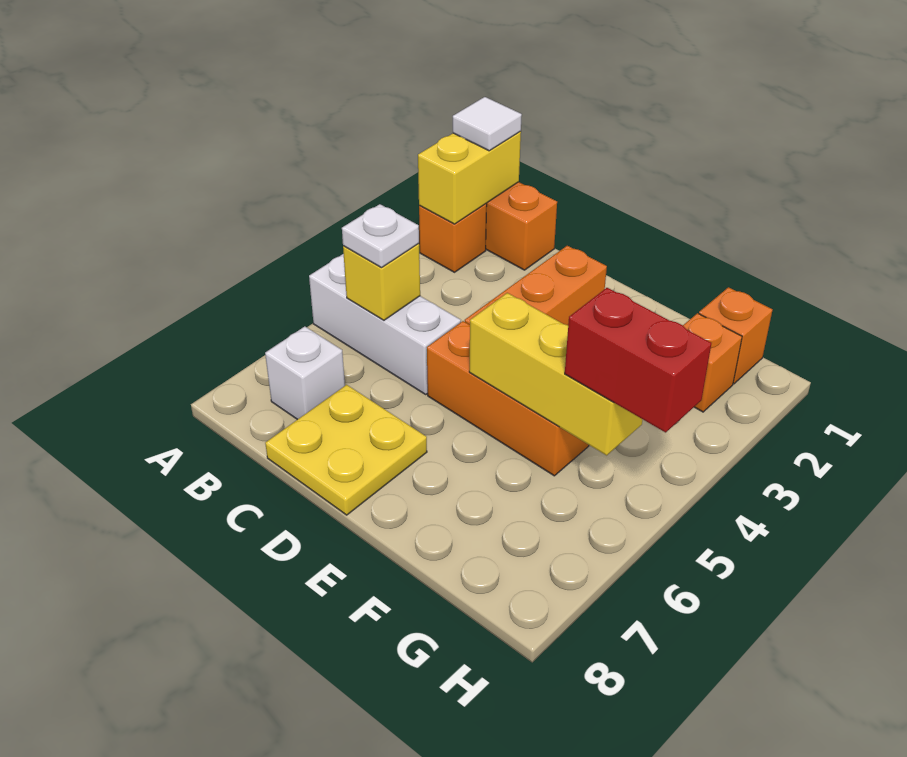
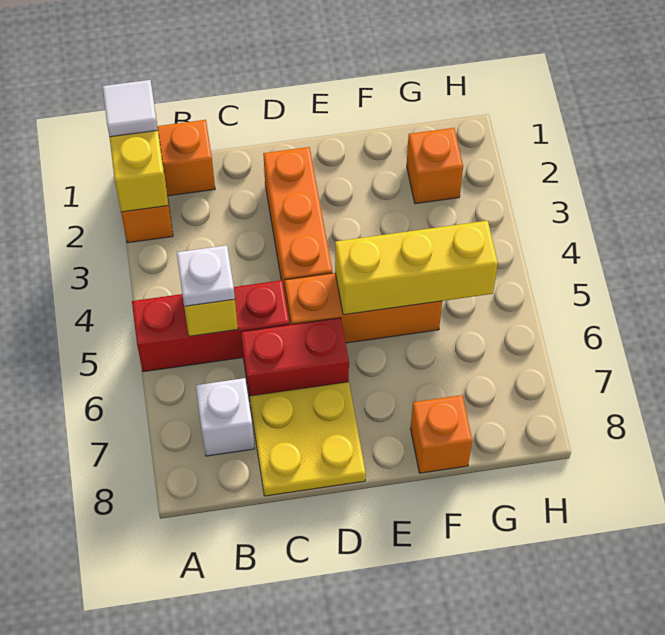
white brick A5:C5 level 1 -> red brick A5:C5 level 1
orange brick G1 level 1 -> orange brick F8 level 1
red brick G5:H5 level 3 -> red brick C6:D6 level 1

